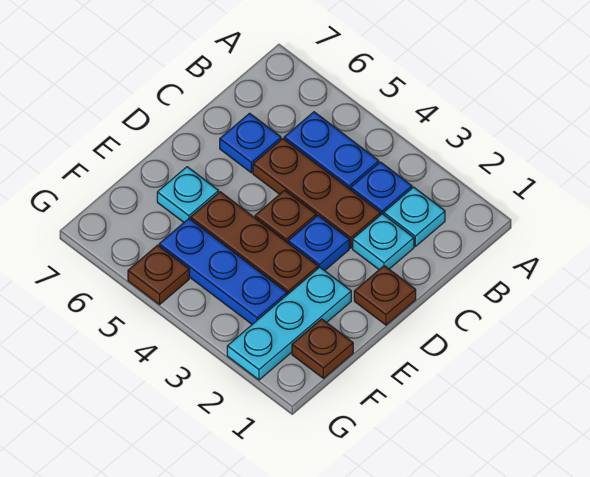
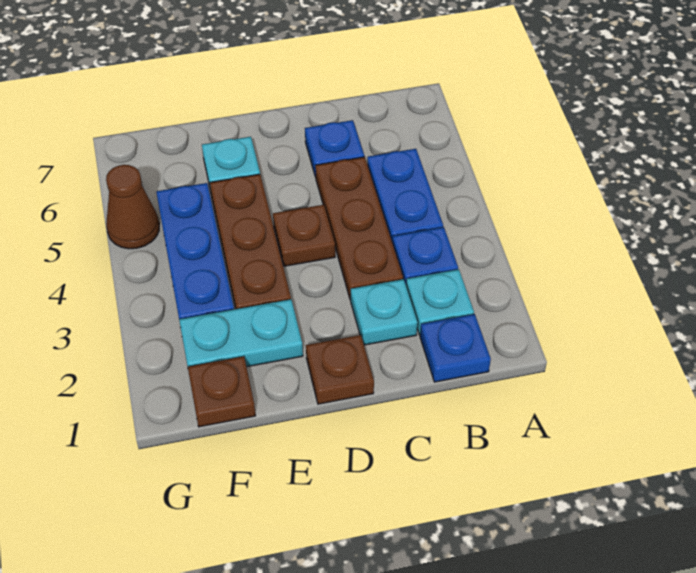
blue plate D3 level 1 -> blue plate B1 level 1
cyan plate E2:G2 level 1 -> cyan plate E2:F2 level 1
brown plate G5 level 1 -> brown cone G5 level 1

